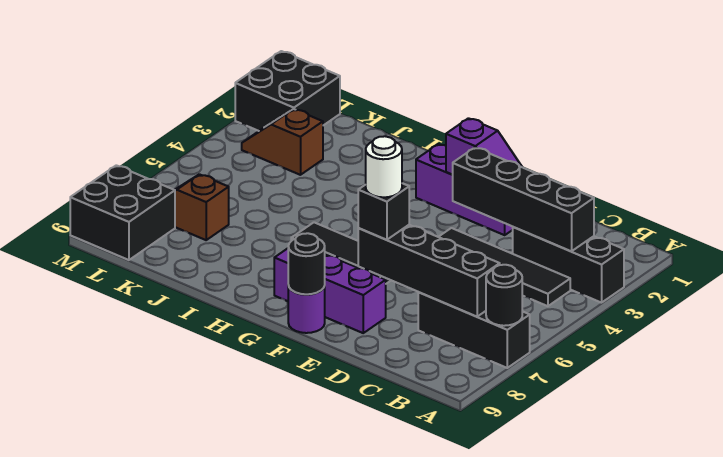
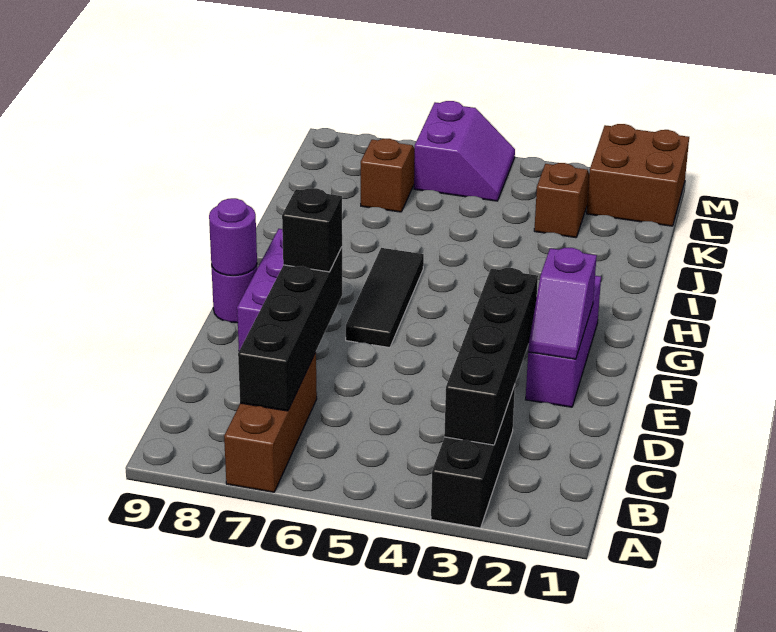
black brick A7:C7 level 1 -> brown brick A7:C7 level 1
black round brick A7 level 2 -> none
black tile B4:E4 level 1 -> none
white round brick E7 level 4 -> none
black round brick F9 level 2 -> purple round brick F9 level 2
black brick L1:M2 level 1 -> brown brick L1:M2 level 1
none -> purple slope L5:M6 level 1 top 6
black brick L8:M9 level 1 -> none

